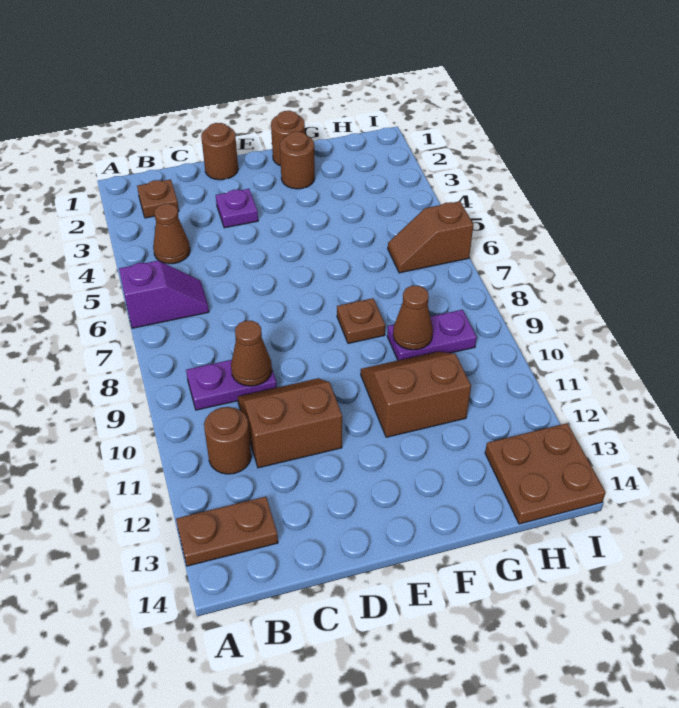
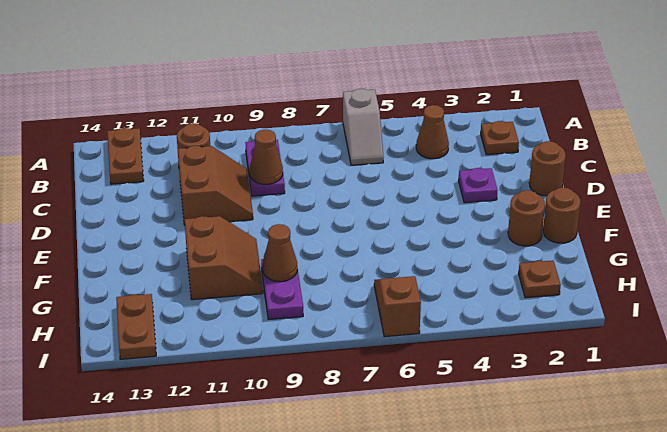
purple slope A6:B6 level 1 top A -> grey slope A6:B6 level 1 top A
brown plate F8 level 1 -> brown plate H2 level 1
brown plate H13:I14 level 1 -> brown plate H13:I13 level 1

